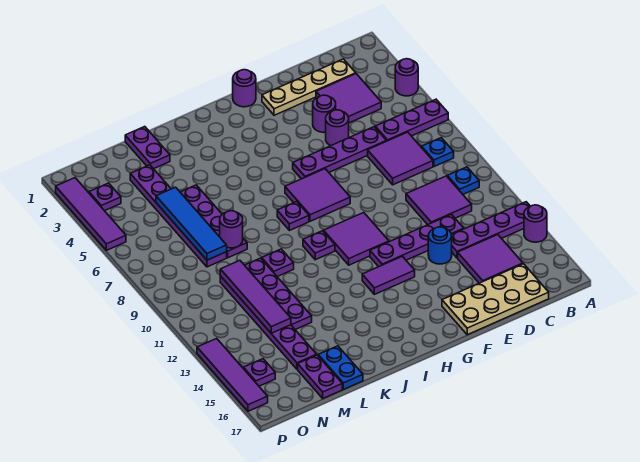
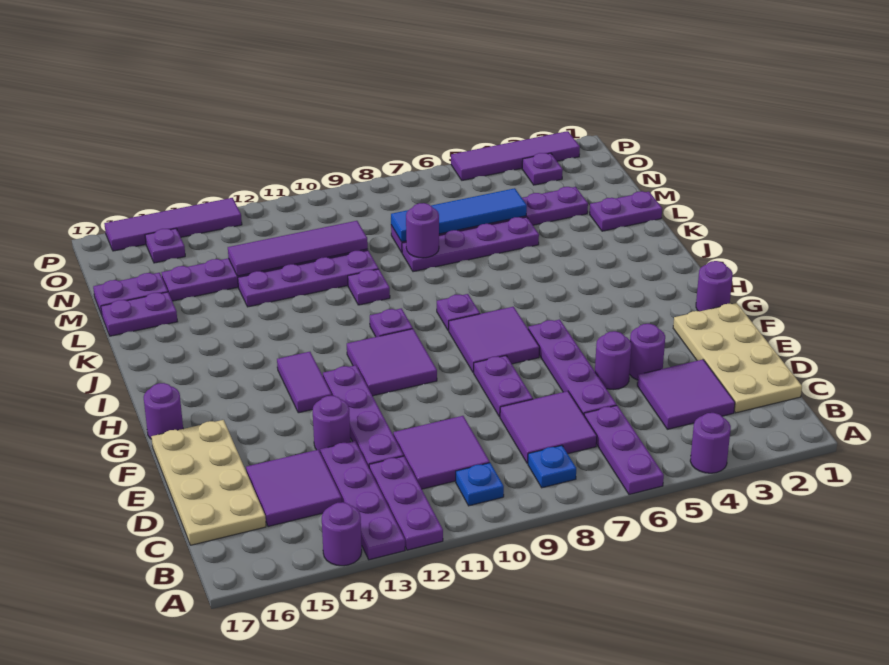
none -> purple plate A12:C12 level 1
tan plate C2:F2 level 1 -> tan plate C1:F2 level 1
none -> purple plate E8:F8 level 1
blue round brick E13 level 1 -> purple round brick E13 level 1
none -> purple round brick G17 level 1
blue plate L16:L17 level 1 -> purple plate L16:L17 level 1

